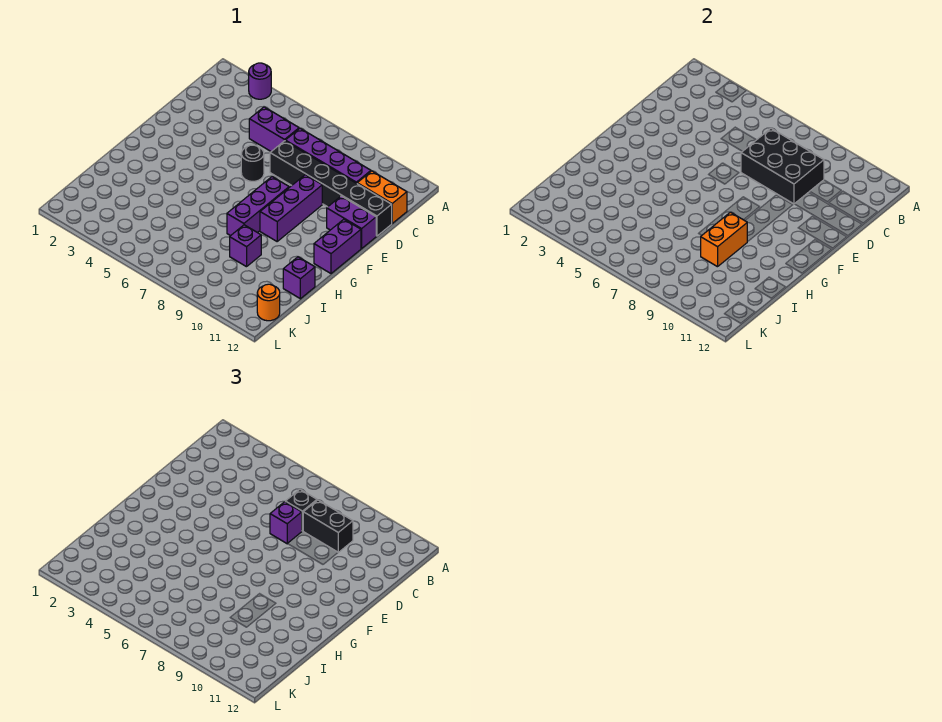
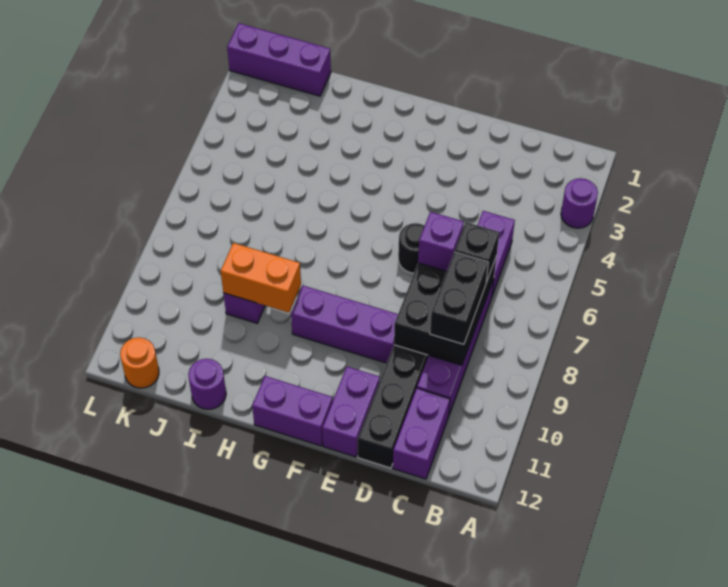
orange brick C11:C12 level 1 -> purple brick C11:C12 level 1
purple brick F8:H8 level 1 -> purple brick J1:L1 level 1
purple brick I12 level 1 -> purple round brick I12 level 1

